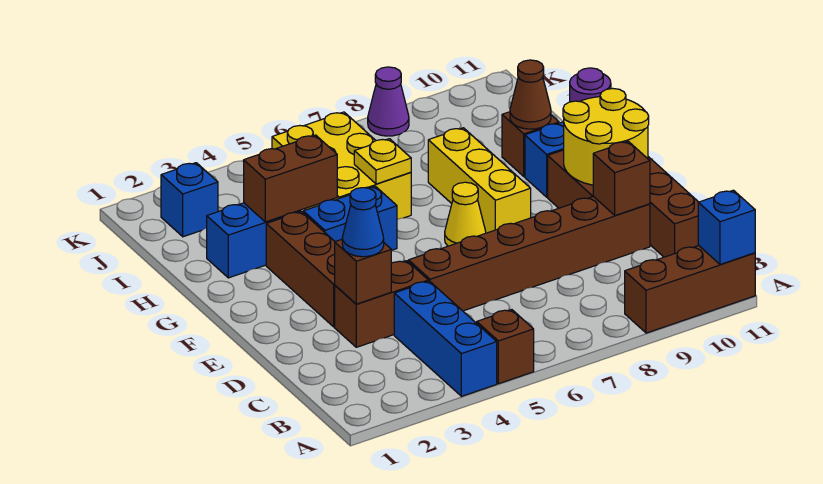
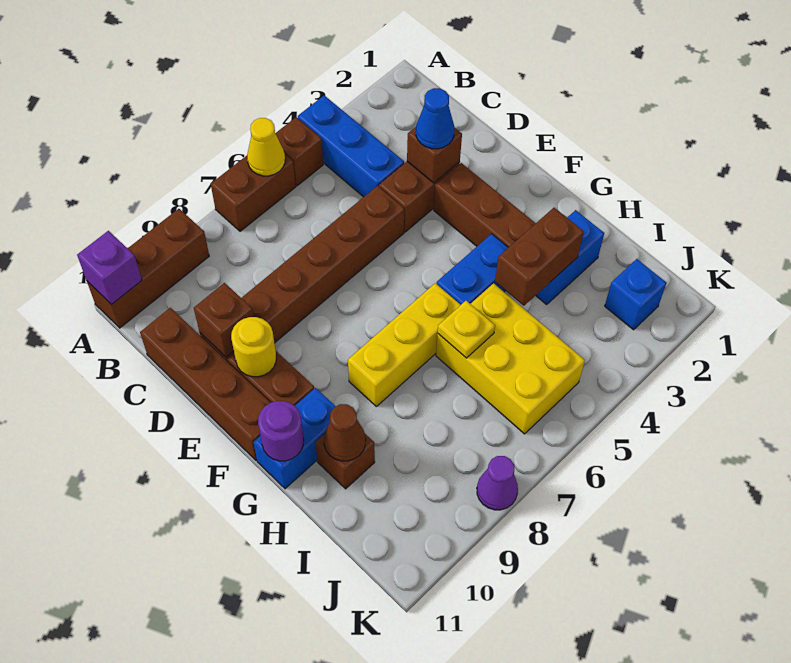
none -> brown brick A6:A7 level 1
blue brick A11 level 2 -> purple brick A11 level 2
yellow round brick E10:F11 level 2 -> yellow round brick E10 level 2
yellow cone F7 level 1 -> yellow cone A6 level 2
yellow brick F8:H8 level 1 -> yellow brick G6:G8 level 1

